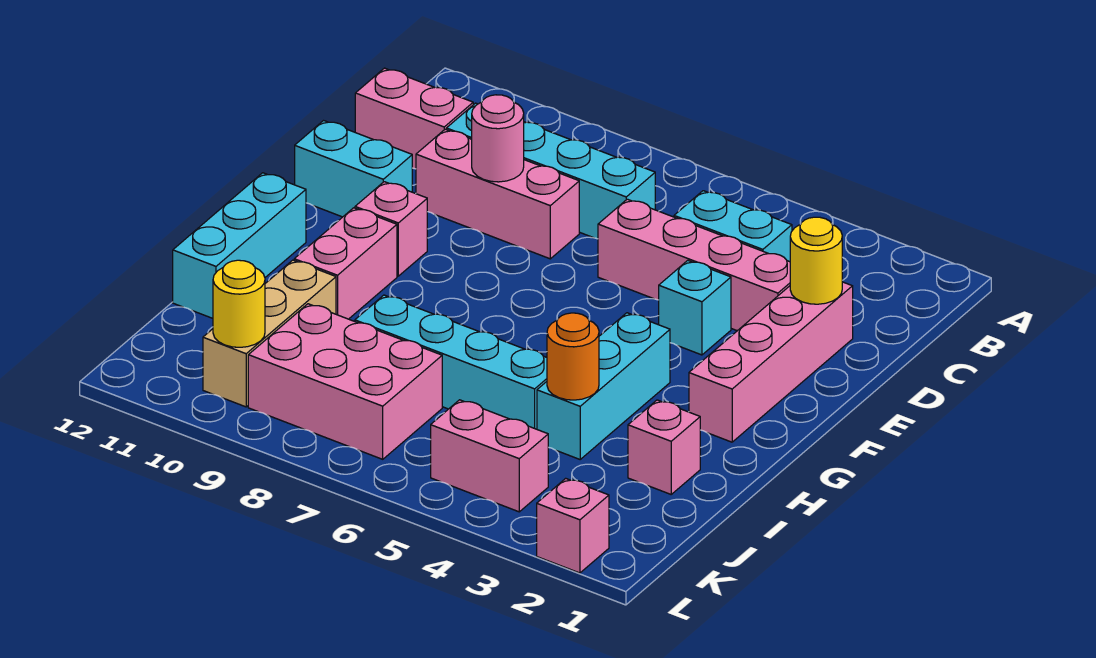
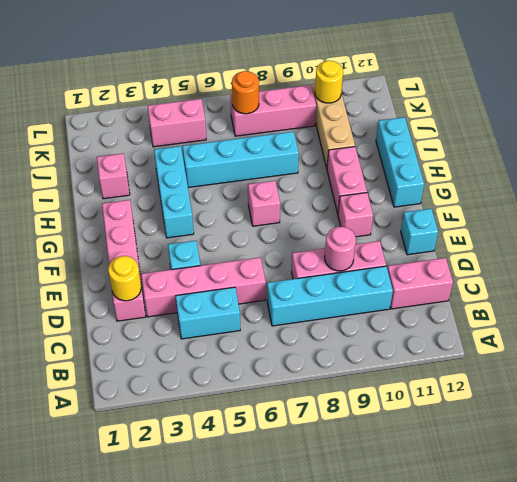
cyan brick E11:E12 level 1 -> cyan brick E12 level 1
orange round brick I4 level 2 -> orange round brick K7 level 2
pink brick J7:K9 level 1 -> pink brick K7:K9 level 1
pink brick L2 level 1 -> pink brick G7 level 1

